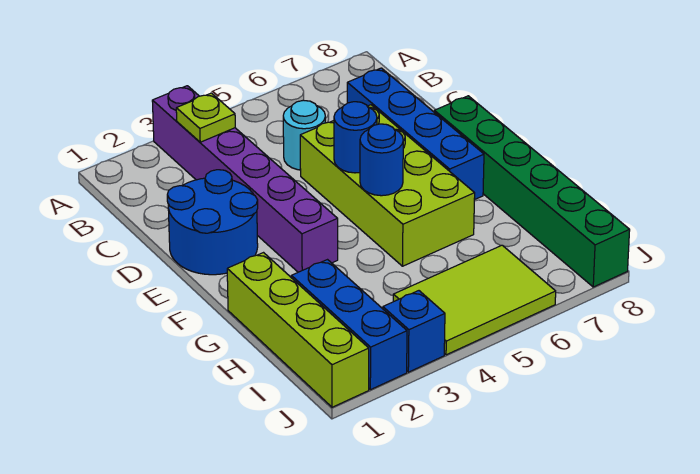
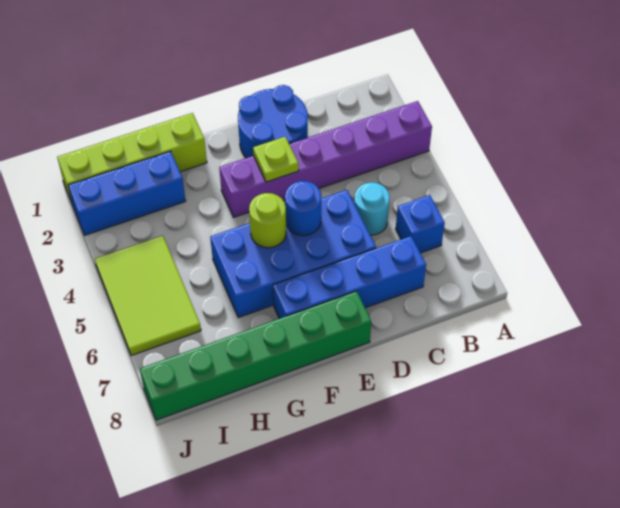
lime plate B3 level 2 -> lime plate E3 level 2
lime brick D5:G6 level 1 -> blue brick D5:G6 level 1
blue round brick F5 level 2 -> lime round brick F5 level 2
blue brick J3 level 1 -> blue brick B6 level 1

